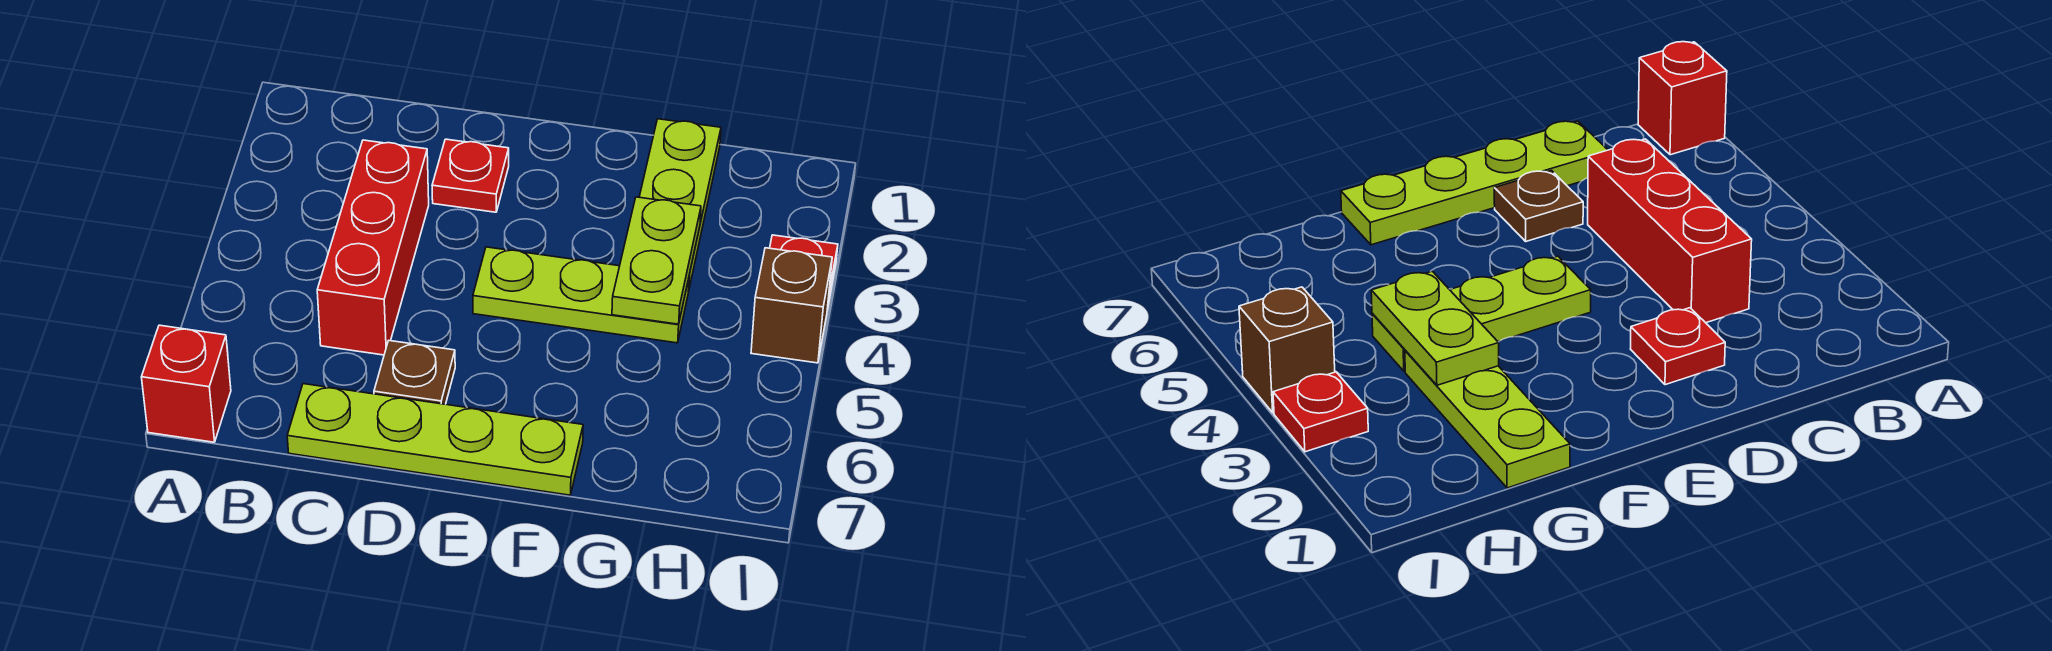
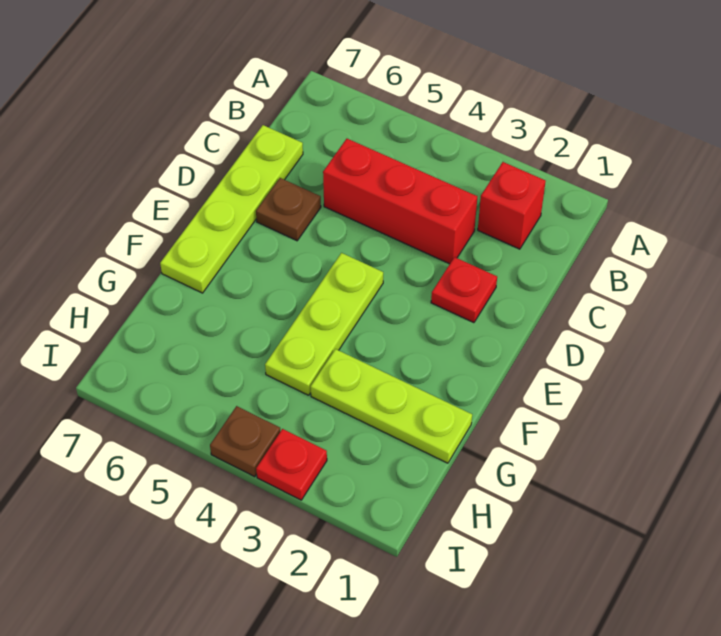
red brick A7 level 1 -> red brick B2 level 1
lime plate G3:G4 level 2 -> none
brown brick I4 level 1 -> brown plate I4 level 1

